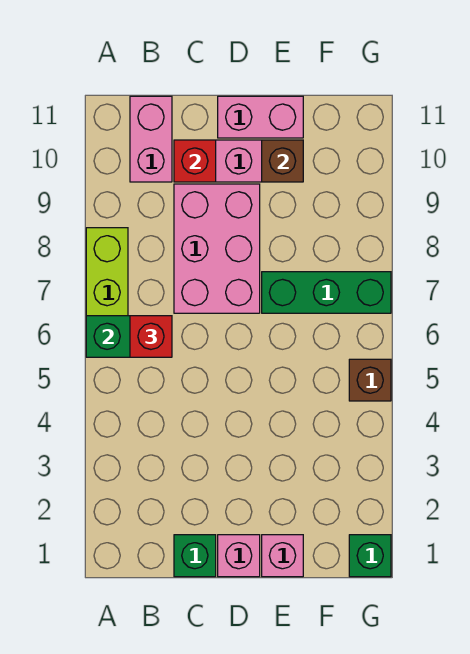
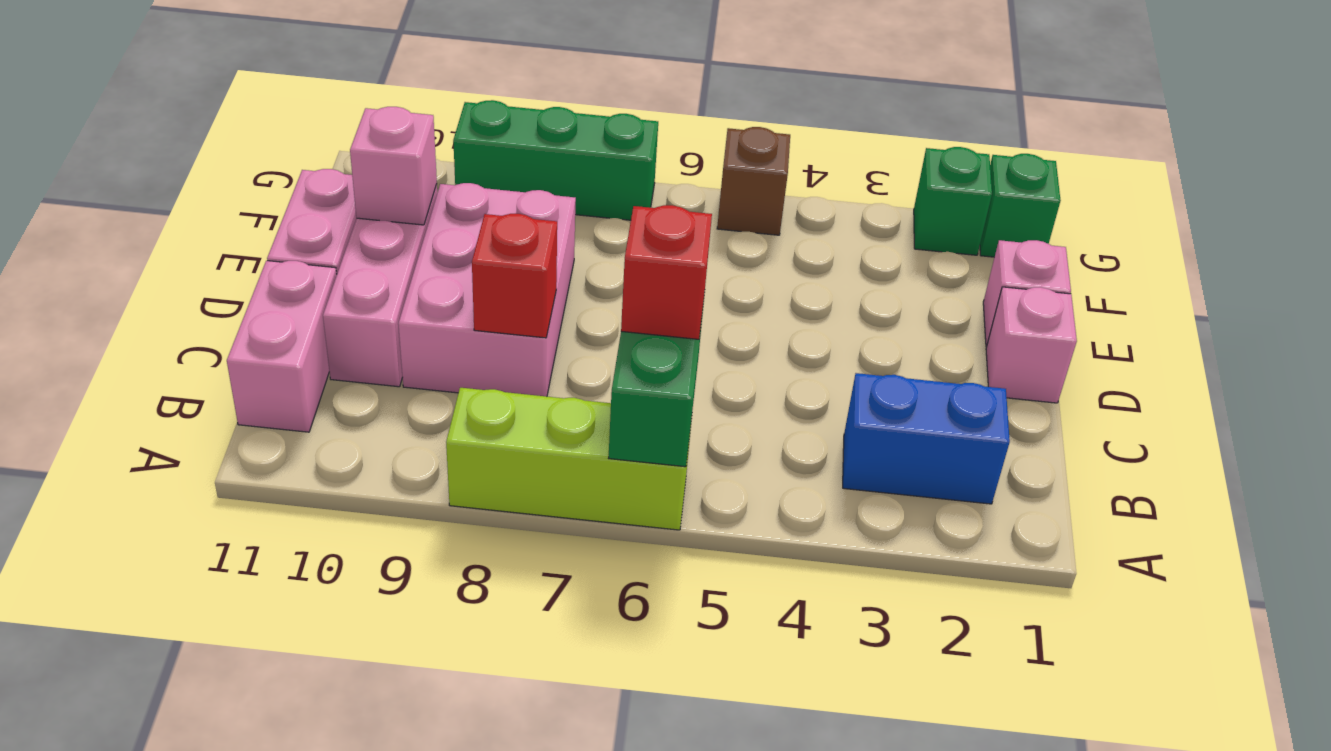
none -> blue brick B2:B3 level 1
pink brick B10:B11 level 1 -> pink brick B11:C11 level 1
green brick C1 level 1 -> green brick G2 level 1
pink brick C7:D9 level 1 -> pink brick C8:E9 level 1
red brick C10 level 2 -> red brick C8 level 2
green brick E7:G7 level 1 -> green brick G7:G9 level 1
brown brick E10 level 2 -> pink brick E10 level 2

